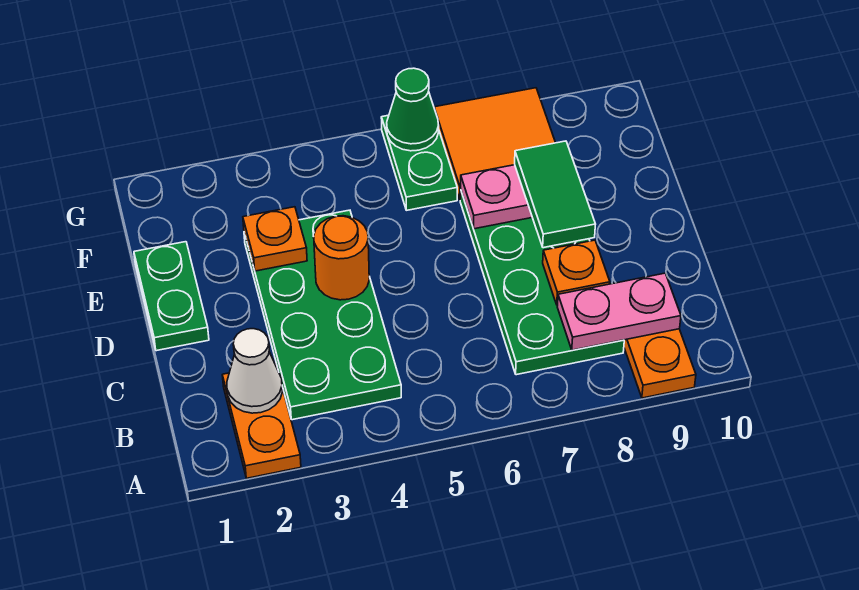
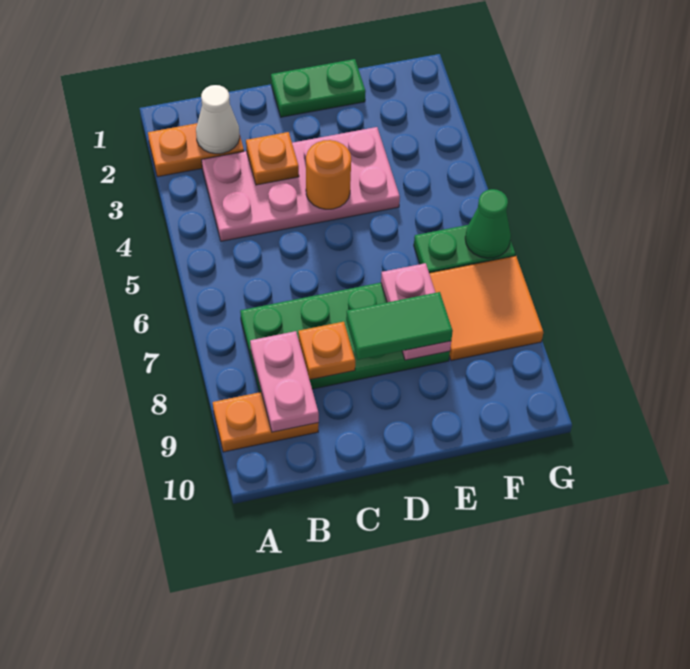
green plate B3:E4 level 1 -> pink plate B3:E4 level 1
orange plate E3 level 2 -> orange plate C3 level 2

